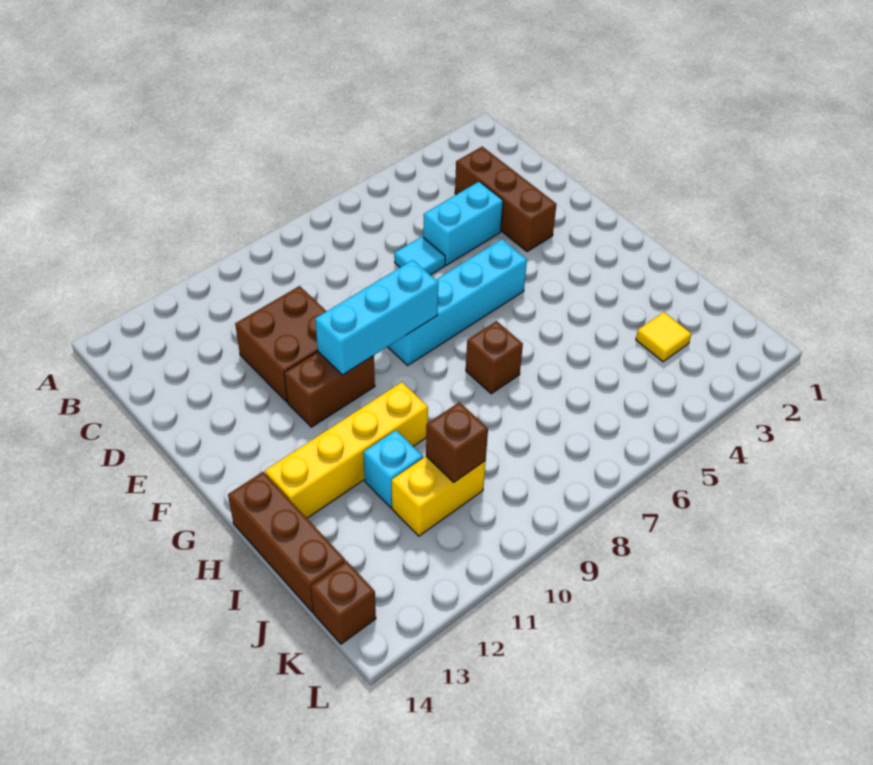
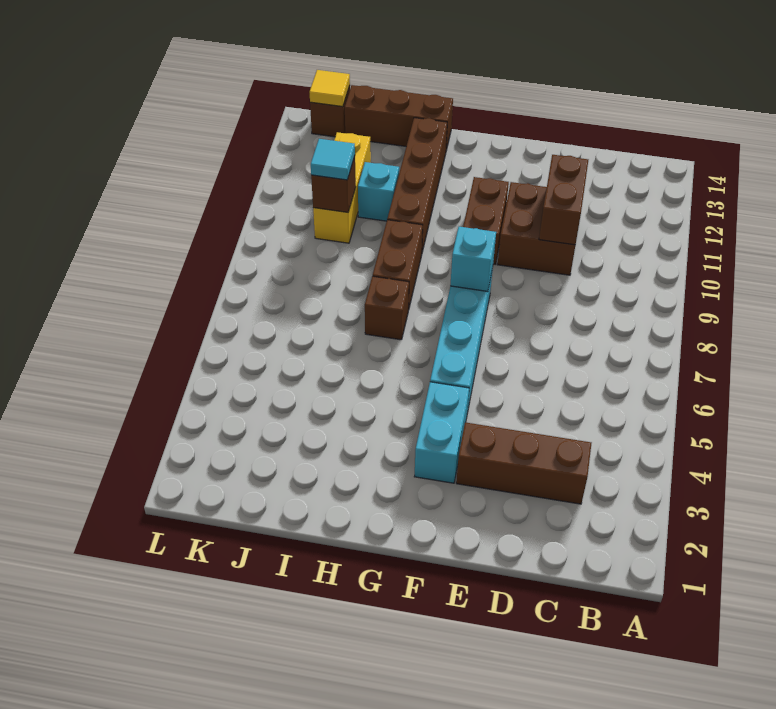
cyan brick D4:D5 level 1 -> cyan brick F3:F4 level 1
cyan tile D6 level 1 -> cyan tile J10 level 3
none -> brown brick D10:D11 level 2
cyan brick F8:F10 level 2 -> cyan brick F8 level 2
none -> brown brick H8:H9 level 1
yellow brick H10:H13 level 1 -> brown brick H10:H13 level 1
yellow tile J3 level 1 -> yellow tile K14 level 2
yellow brick J10:J11 level 1 -> yellow brick J10:J12 level 1

